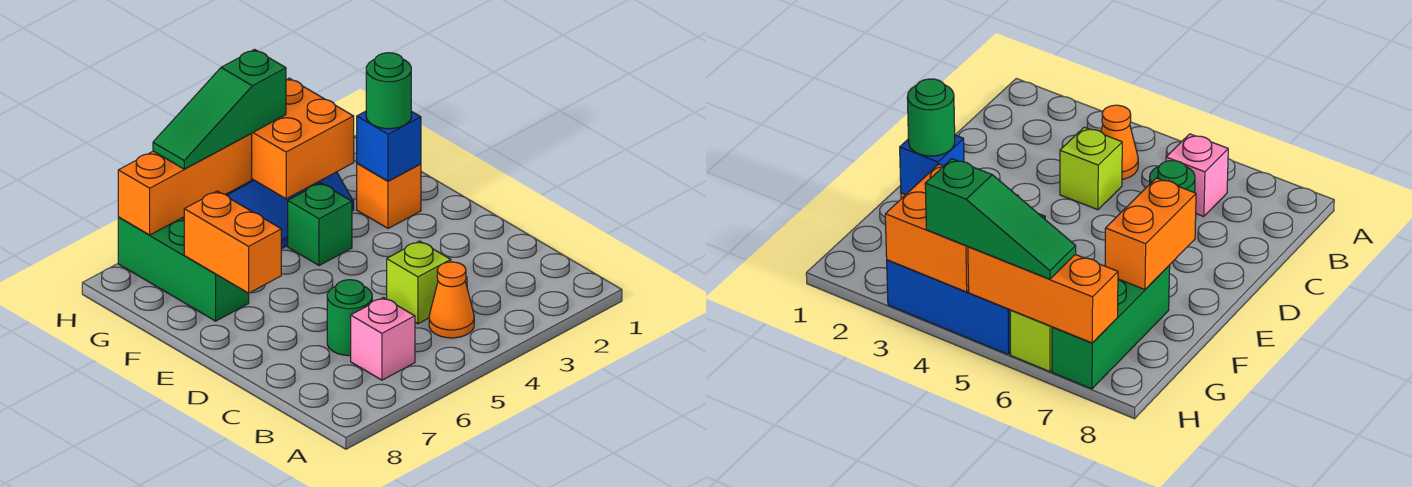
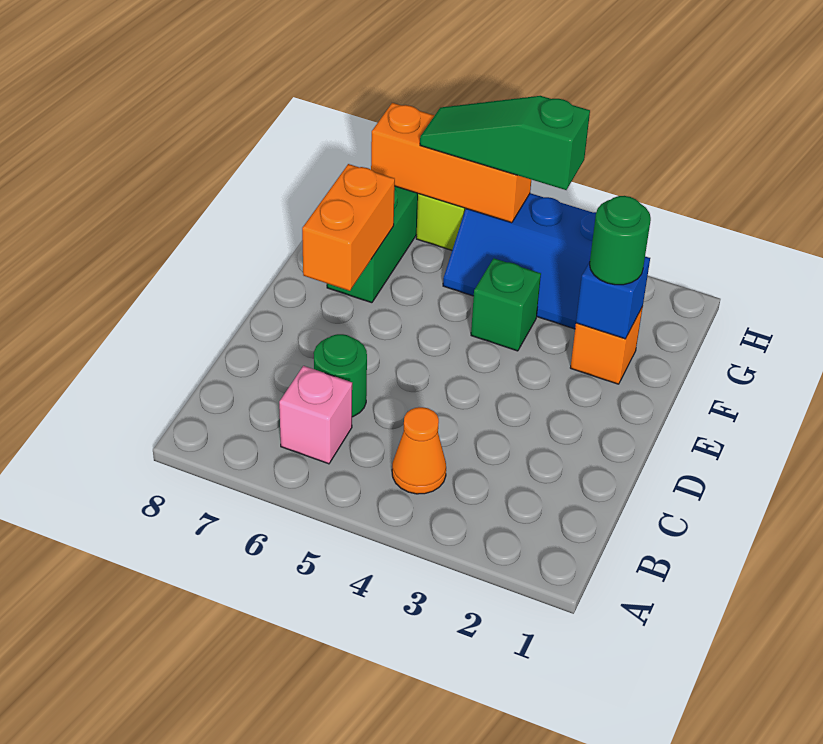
lime brick C4 level 1 -> none
orange brick G3:H4 level 2 -> none

